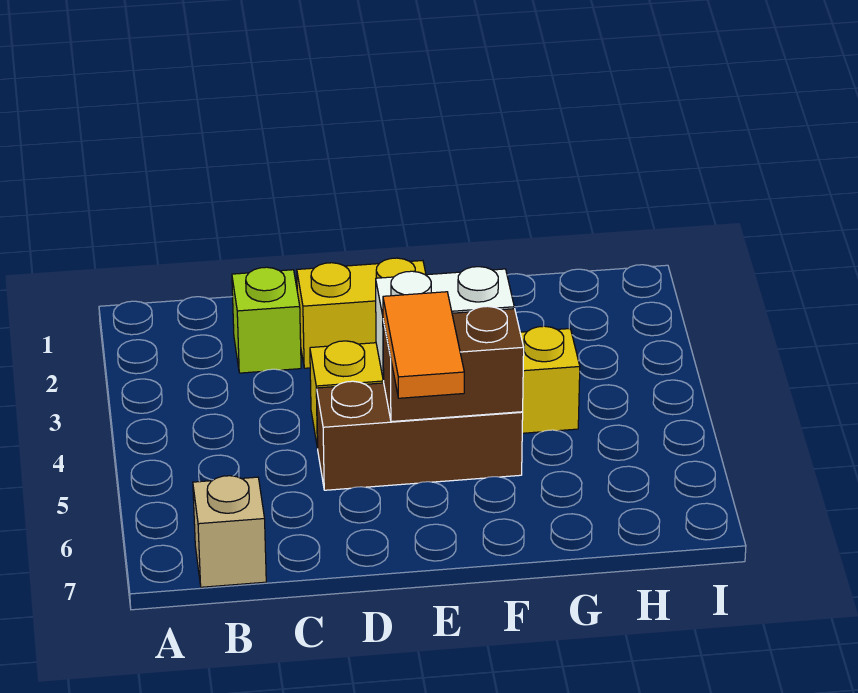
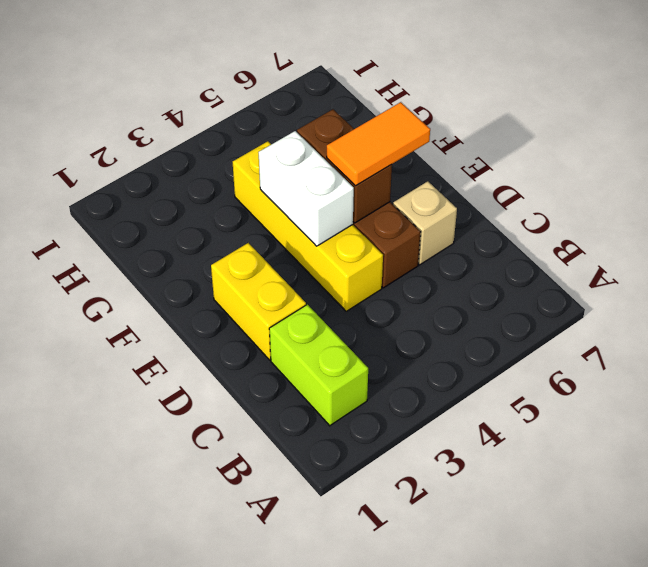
tan brick B7 level 1 -> tan brick D6 level 1
lime brick C2 level 1 -> lime brick B2:C2 level 1

